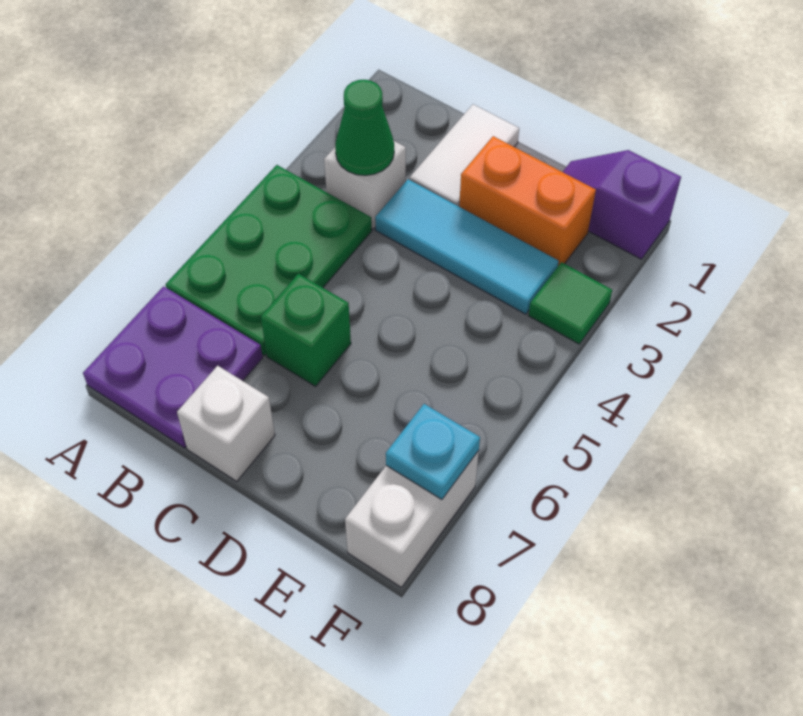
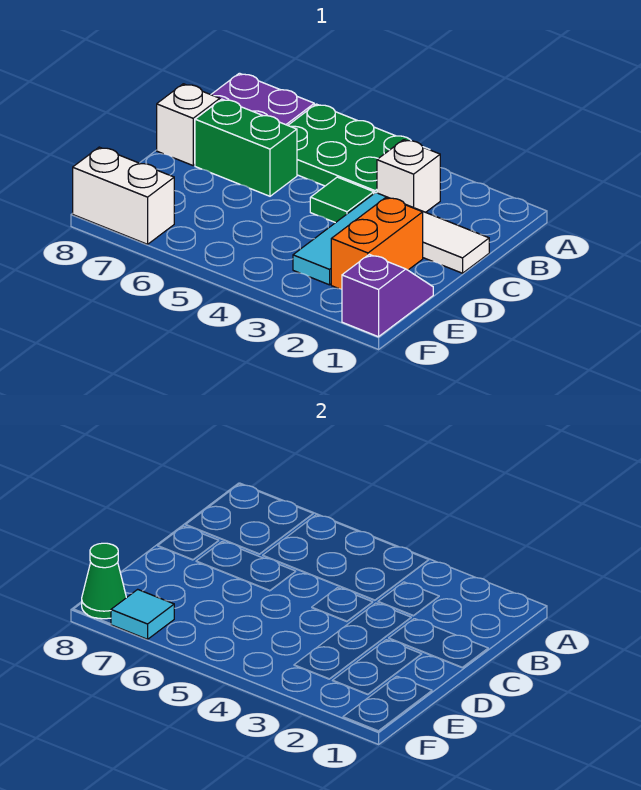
green cone B3 level 2 -> green cone F8 level 2
green brick C6 level 1 -> green brick C6:C7 level 1
green tile F3 level 1 -> green tile C4 level 1
cyan plate F7 level 2 -> cyan tile F7 level 2

